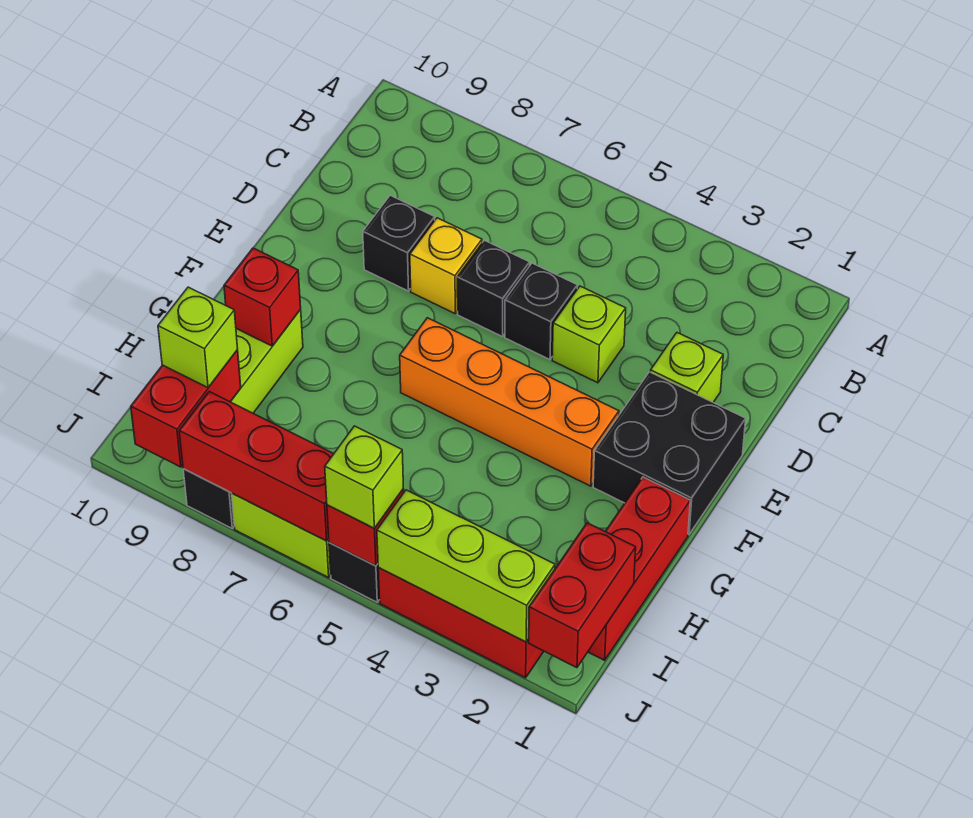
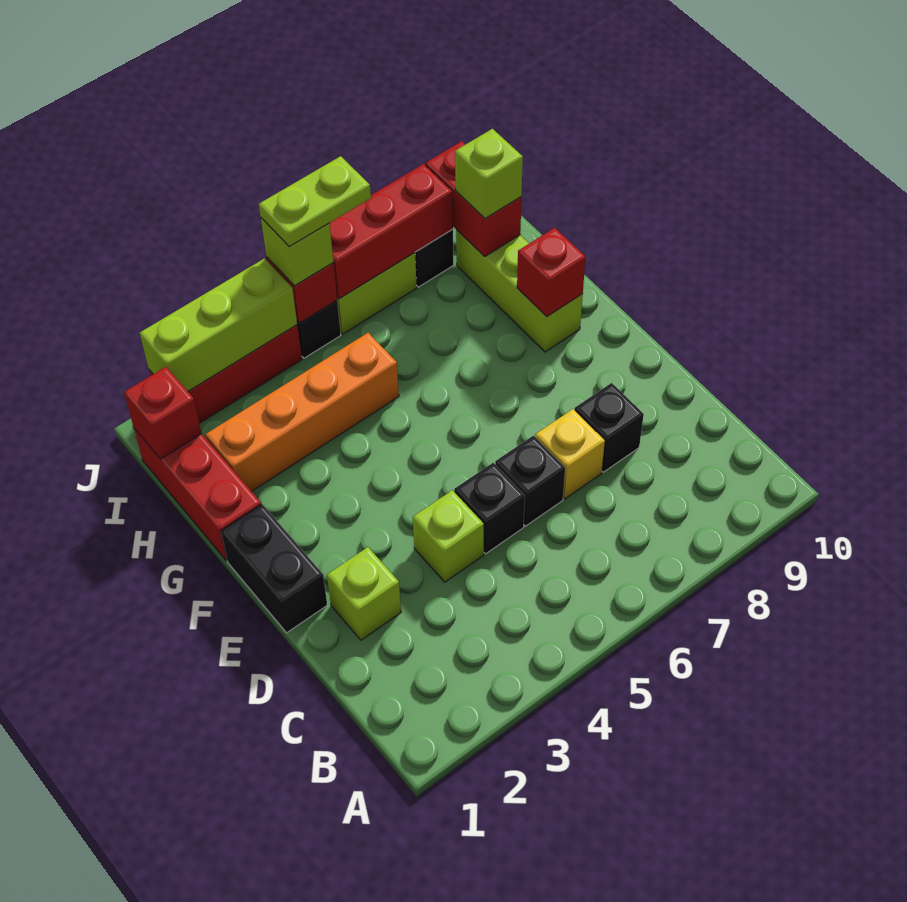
black brick E1:F2 level 1 -> black brick E1:F1 level 1
orange brick F3:F6 level 1 -> orange brick H2:H5 level 1
red brick I1:J1 level 2 -> red brick I1 level 2
none -> lime plate J5:J6 level 4

